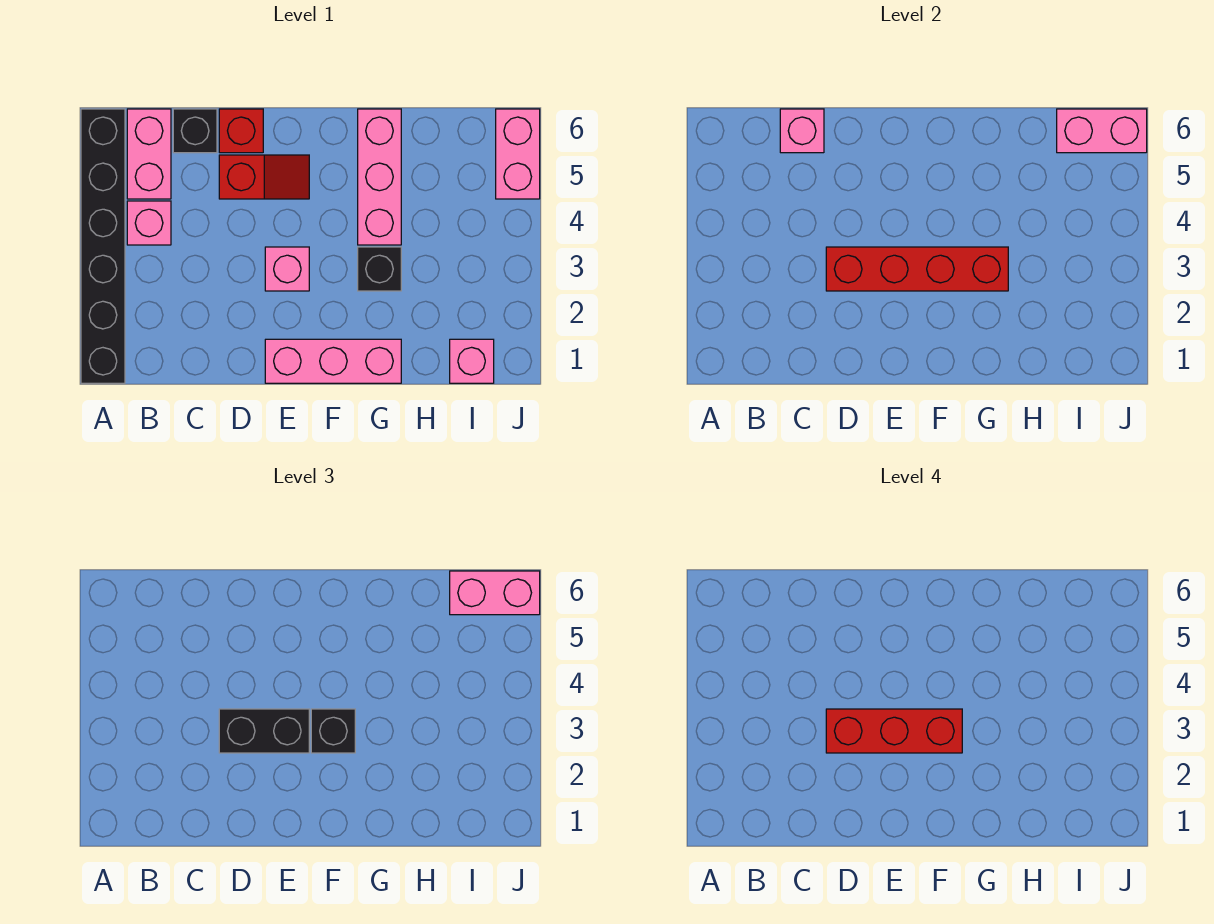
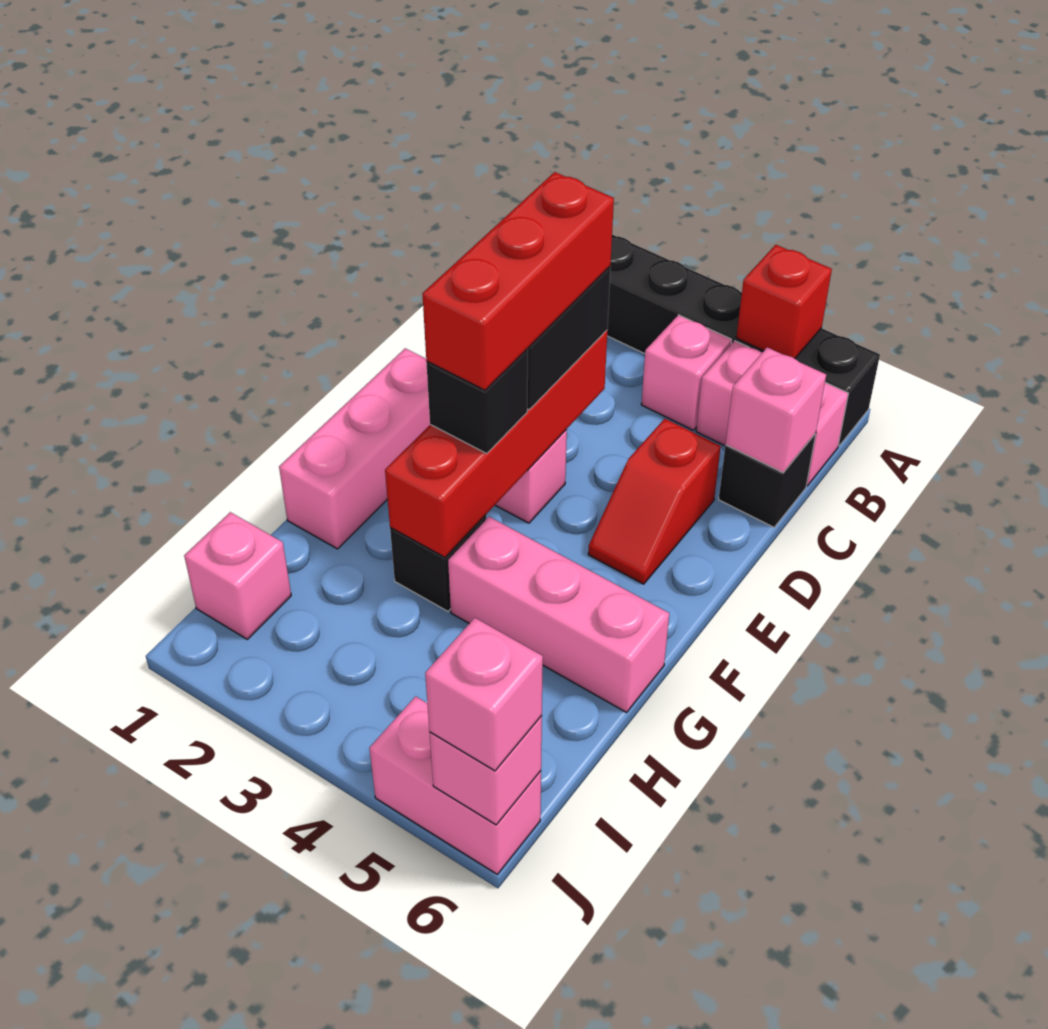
red brick D6 level 1 -> red brick A5 level 2
pink brick I6:J6 level 2 -> pink brick J6 level 2
pink brick I6:J6 level 3 -> pink brick J6 level 3

